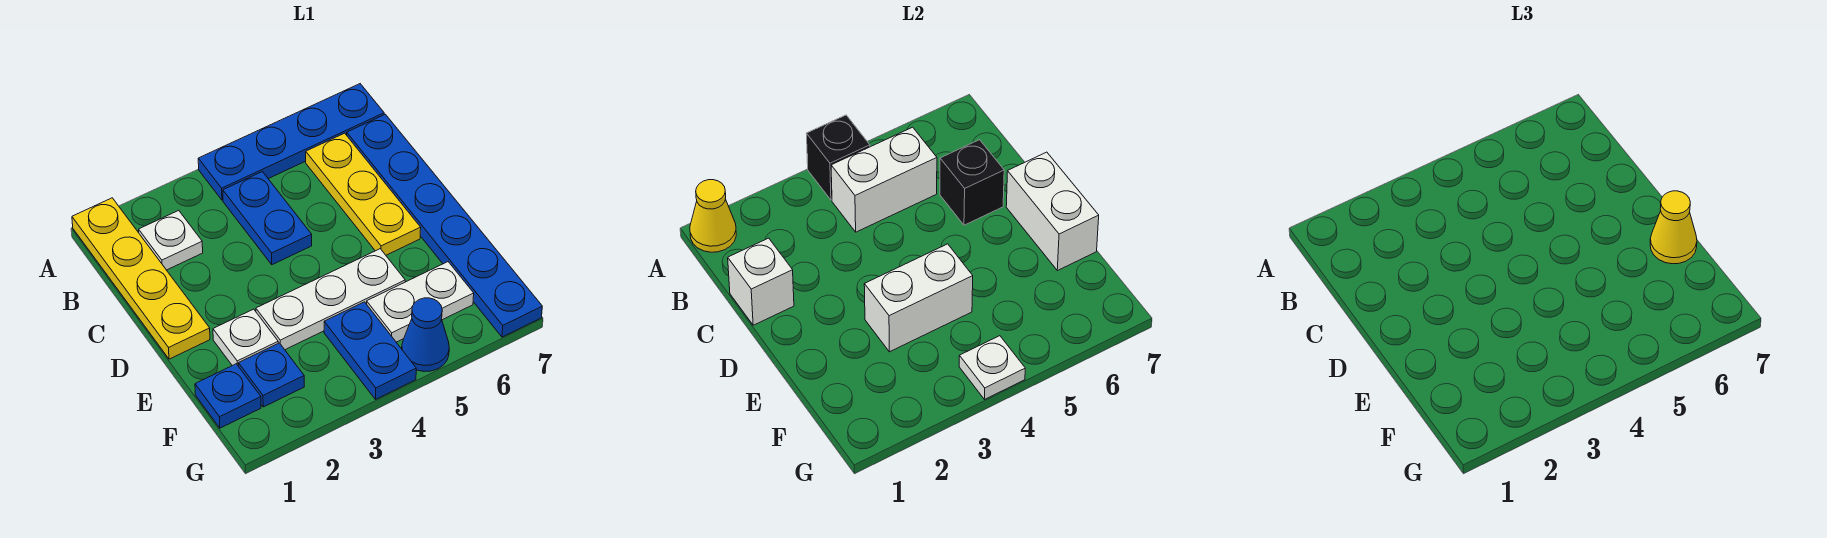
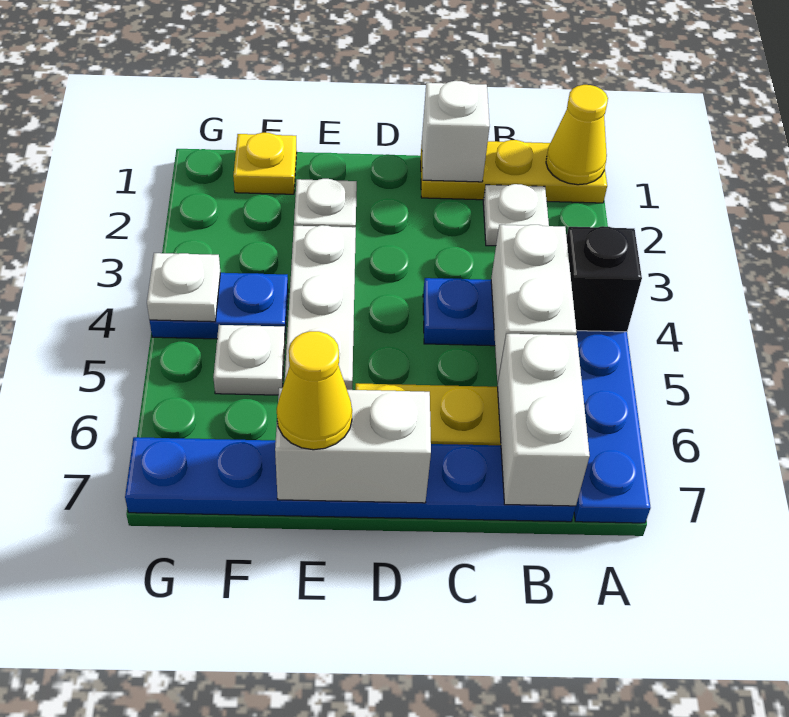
yellow plate A1:D1 level 1 -> yellow plate A1:C1 level 1
black brick C6 level 2 -> none
white brick E3:E4 level 2 -> white brick B6:B7 level 2
blue plate F1 level 1 -> yellow plate F1 level 1
blue plate F2 level 1 -> none
white plate F5:F6 level 1 -> white plate F5 level 1
blue cone G5 level 1 -> none

